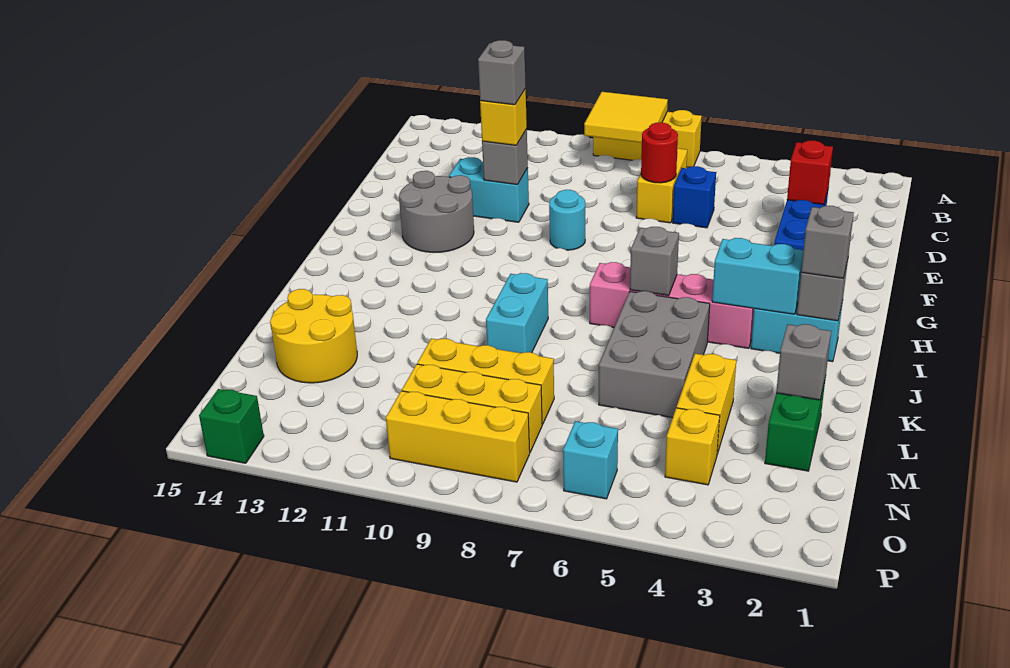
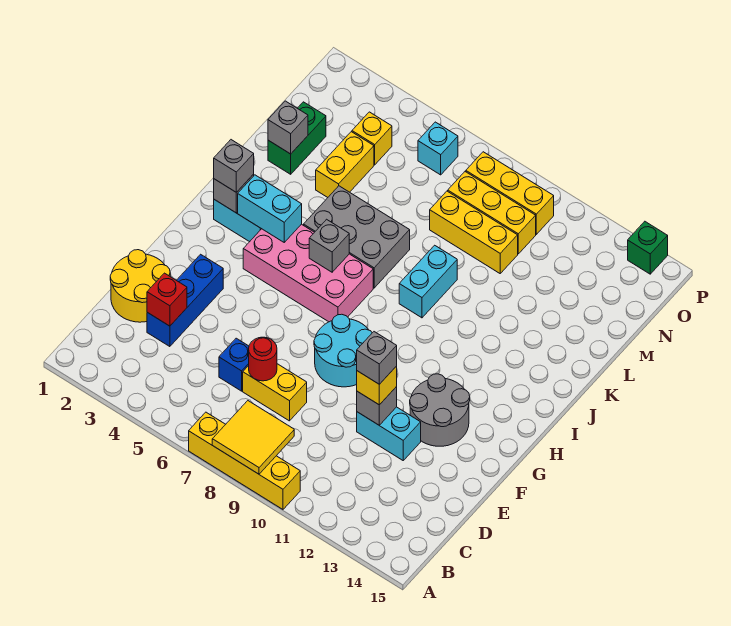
yellow brick A7:A9 level 1 -> yellow brick A7:A10 level 1
yellow brick C7:D7 level 1 -> yellow brick D7:D8 level 1
cyan round brick F9 level 1 -> cyan round brick F8:G9 level 1
pink brick I4:I7 level 1 -> pink brick H4:I7 level 1
grey brick J5:L6 level 1 -> grey brick J5:K7 level 1
yellow round brick L13:M14 level 1 -> yellow round brick D1:E2 level 1

